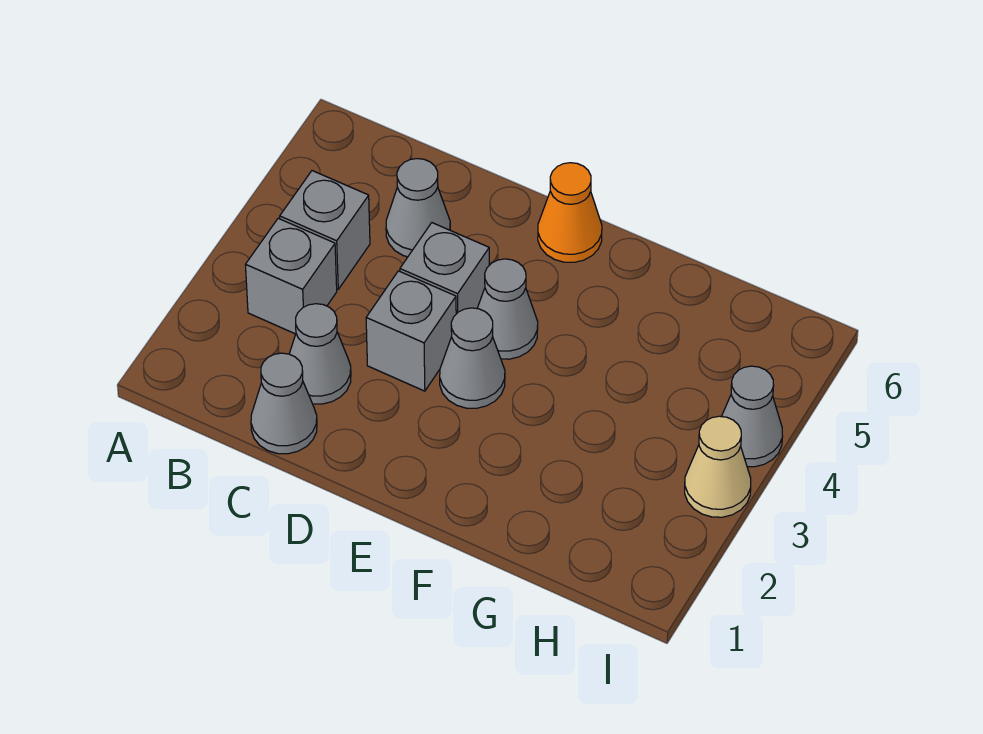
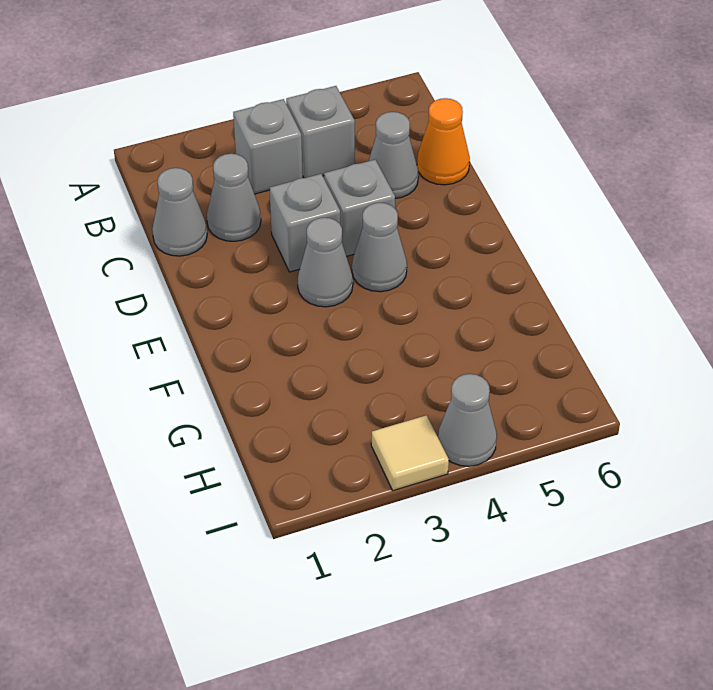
orange cone E6 level 1 -> orange cone C6 level 1
tan cone I3 level 1 -> tan tile I3 level 1

